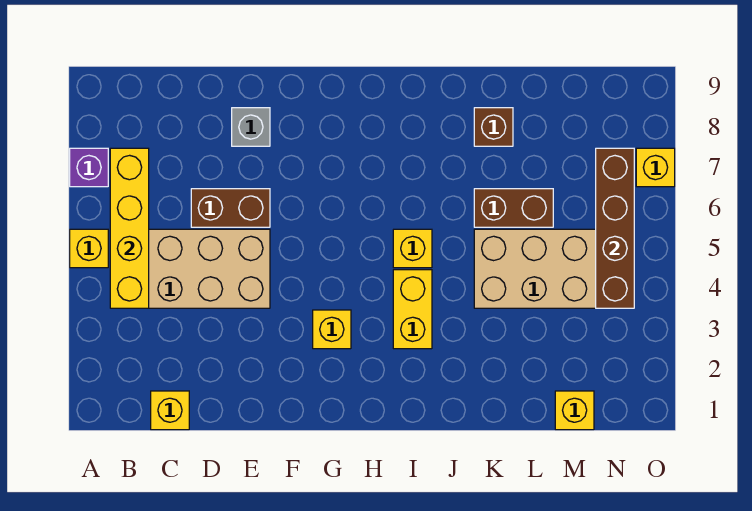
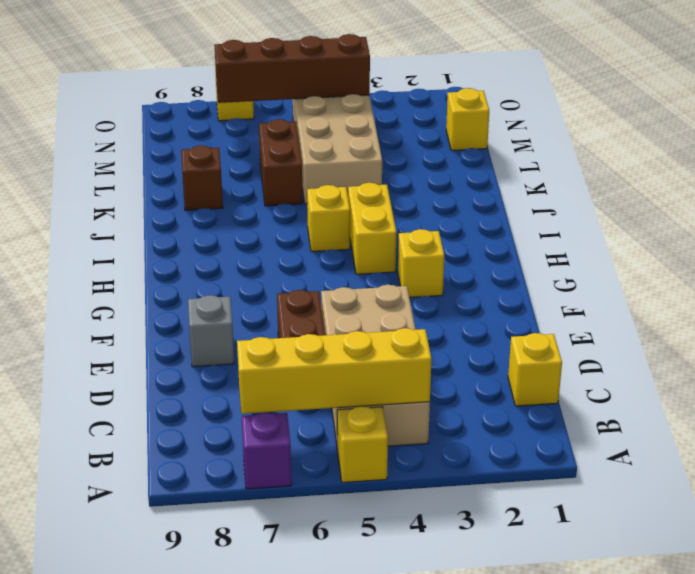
yellow brick I3:I4 level 1 -> yellow brick H4:I4 level 1

